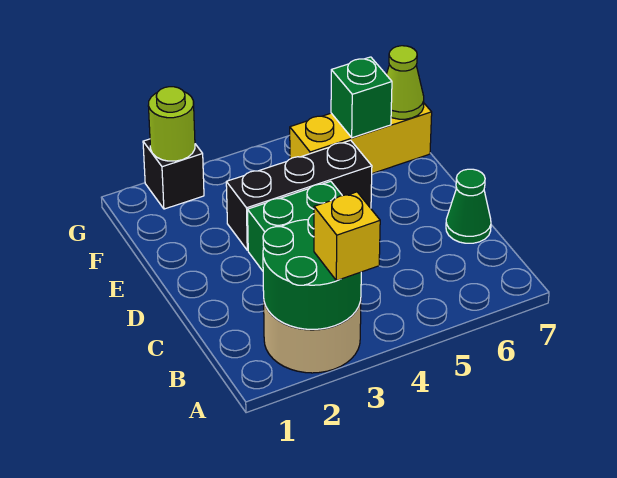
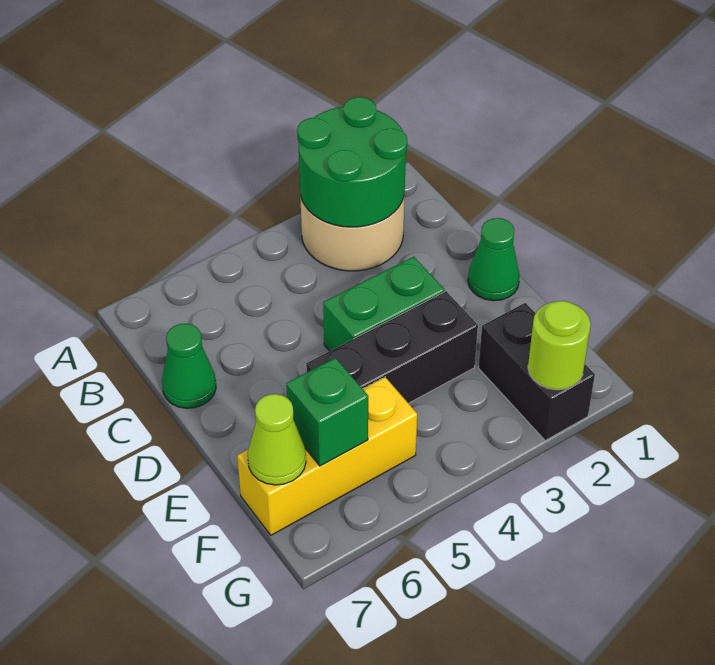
yellow brick A3 level 3 -> none
none -> green cone D1 level 1
black brick G2 level 1 -> black brick F2:G2 level 1

